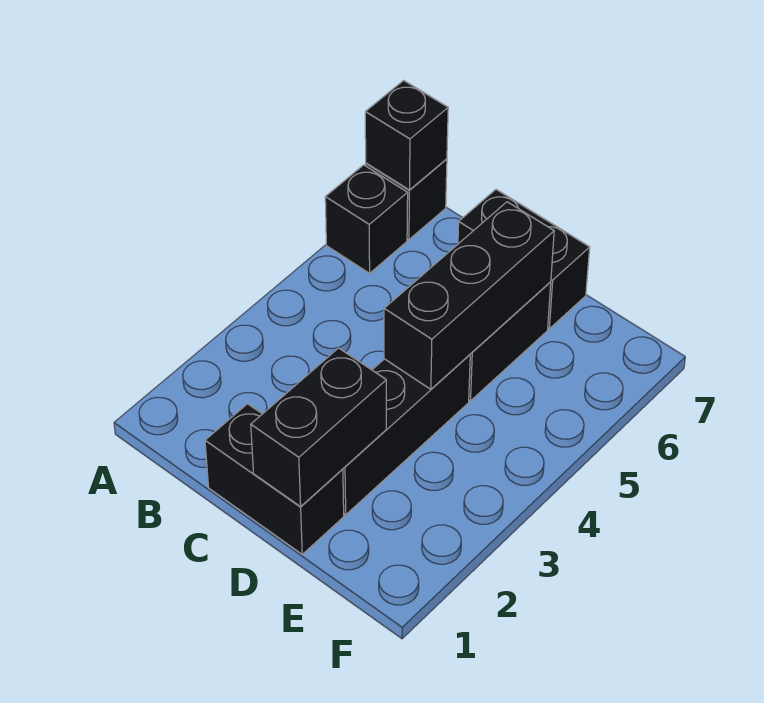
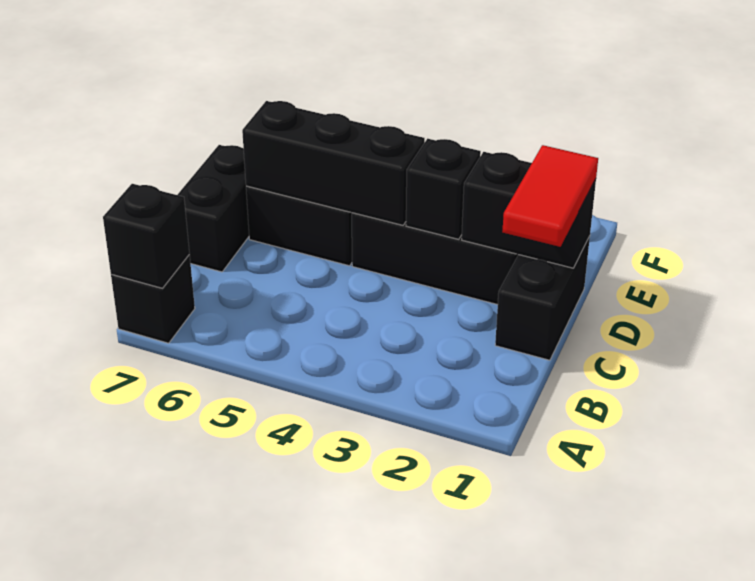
black brick A6 level 1 -> black brick D3 level 2
none -> red tile C1:D1 level 3

